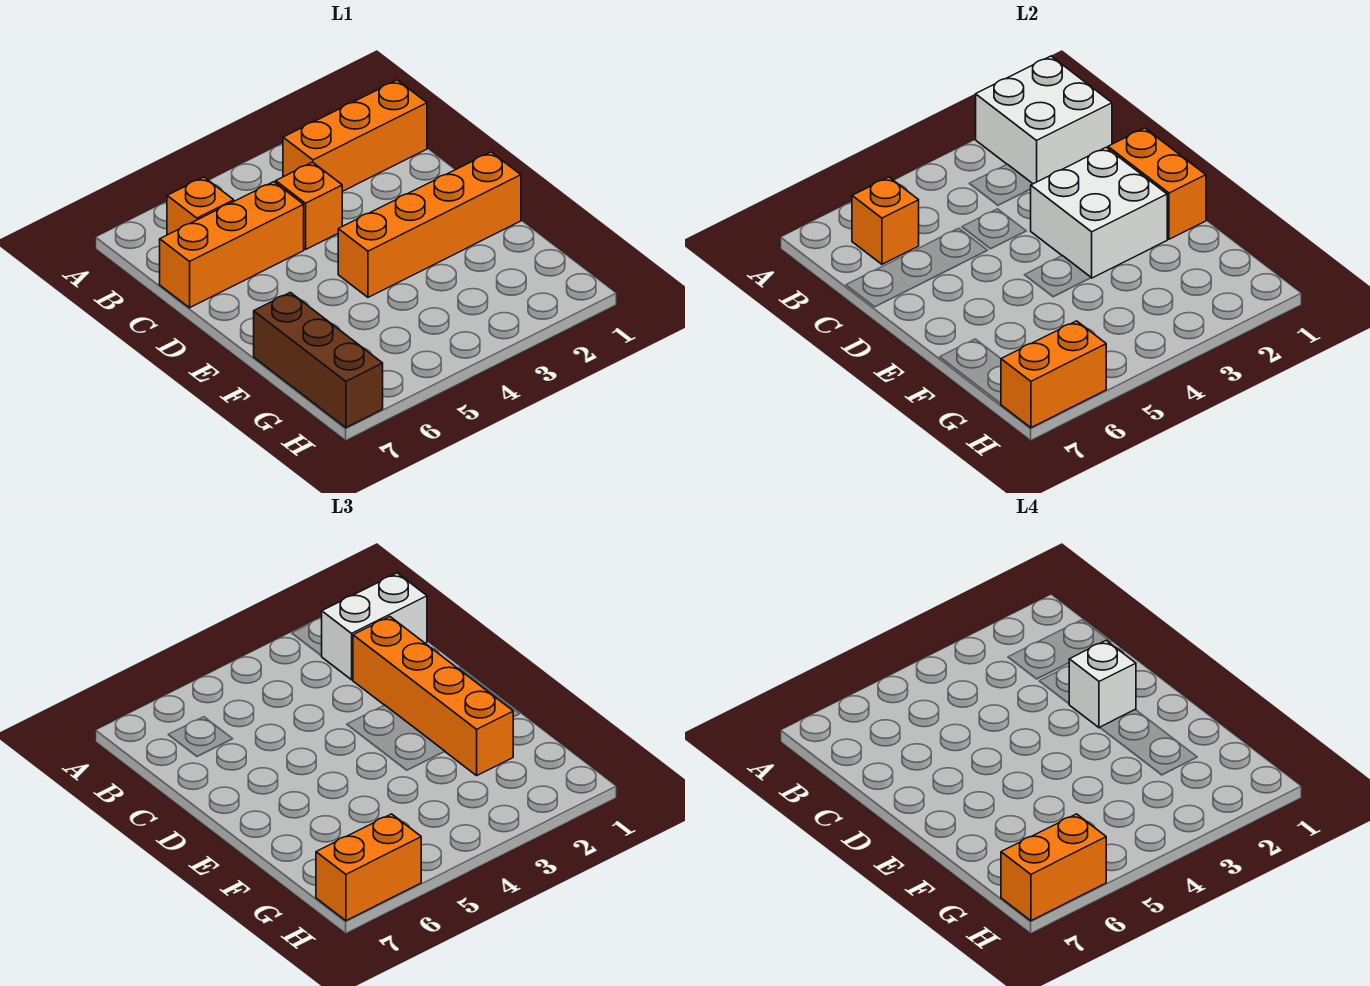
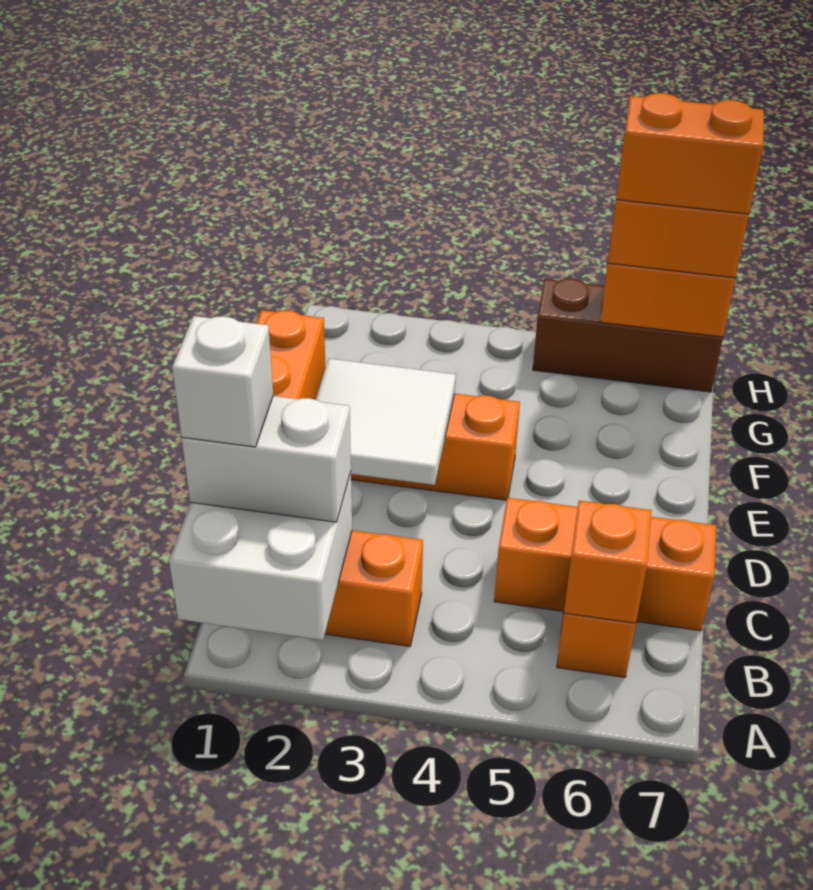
orange brick C2:F2 level 3 -> none
orange brick C4 level 1 -> none
white brick D2:E3 level 2 -> white tile D2:E3 level 2
white brick D2 level 4 -> white brick B1 level 4
brown brick F7:H7 level 1 -> brown brick H5:H7 level 1

